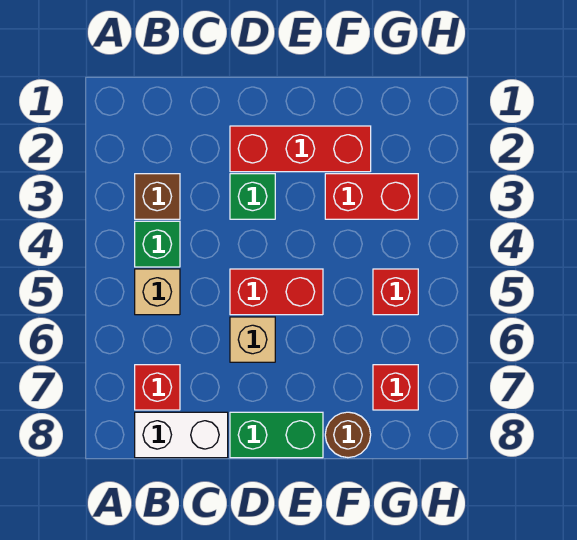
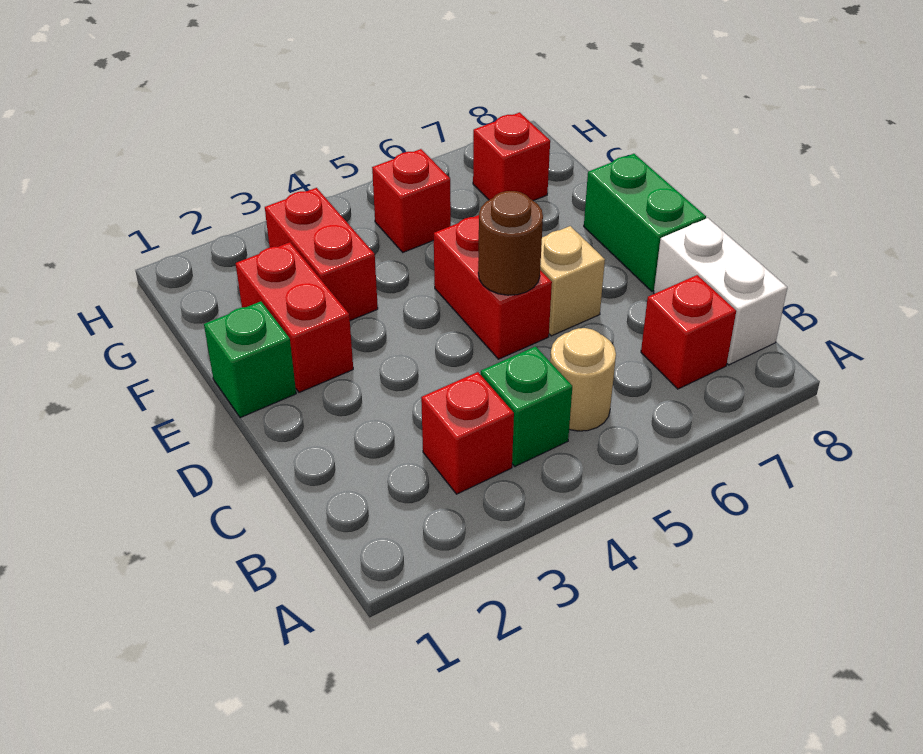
brown brick B3 level 1 -> red brick B3 level 1
tan brick B5 level 1 -> tan round brick B5 level 1
red brick D2:F2 level 1 -> red brick E2:F2 level 1
green brick D3 level 1 -> green brick E1 level 1
brown round brick F8 level 1 -> brown round brick D5 level 2

